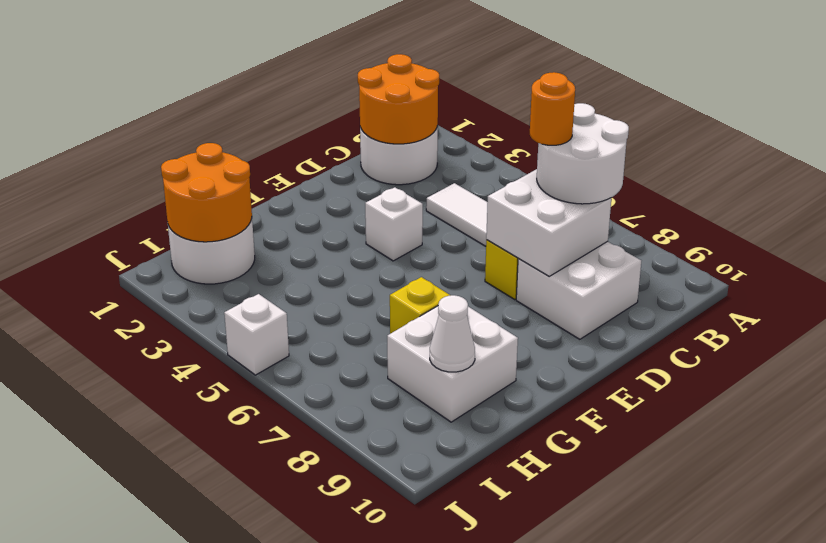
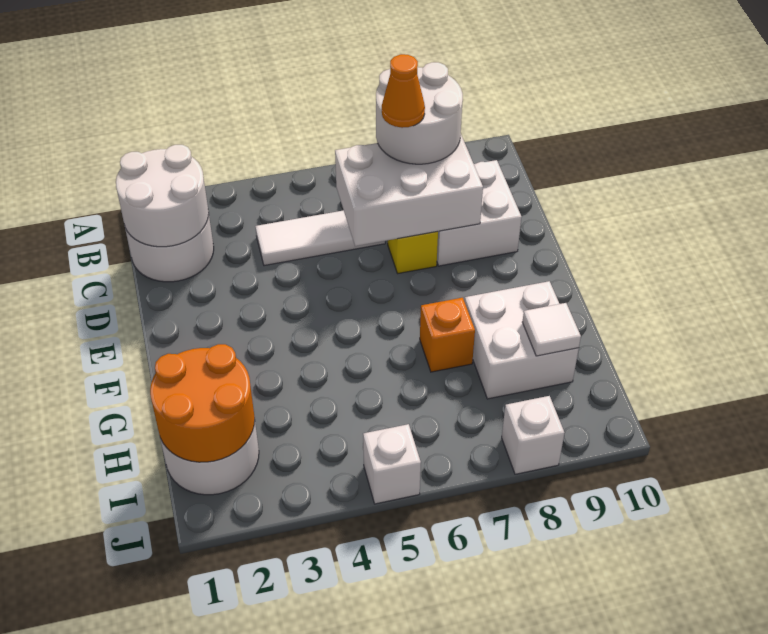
orange round brick B1:C2 level 2 -> white round brick B1:C2 level 2
white brick C7:D8 level 2 -> white brick C6:D8 level 2
orange round brick C7 level 4 -> orange cone C7 level 4
white brick E4 level 1 -> white brick J8 level 1
yellow brick G7 level 1 -> orange brick G7 level 1
white cone H9 level 2 -> white tile H9 level 2

